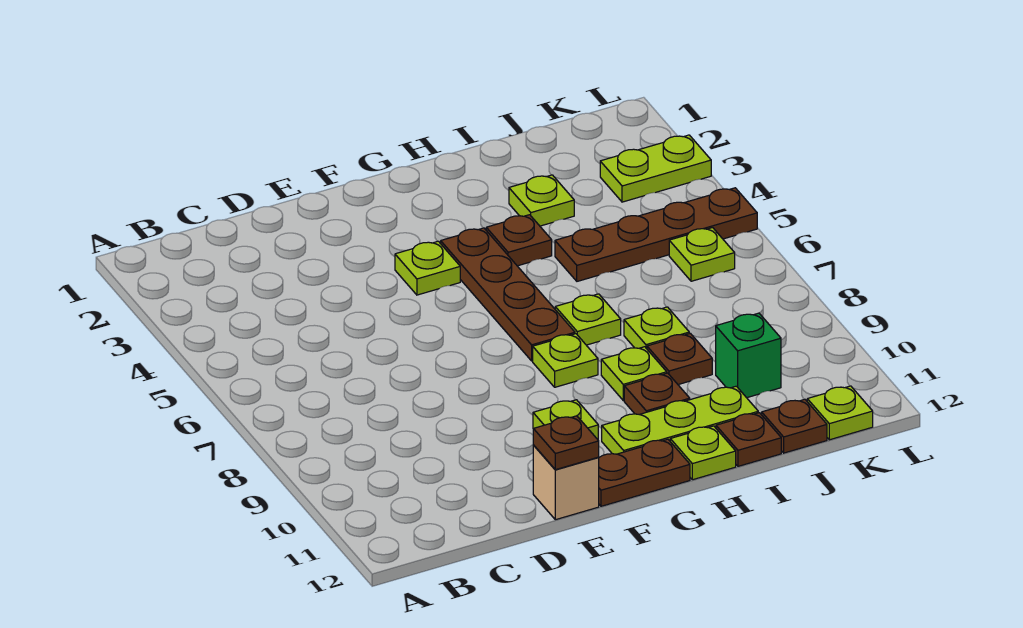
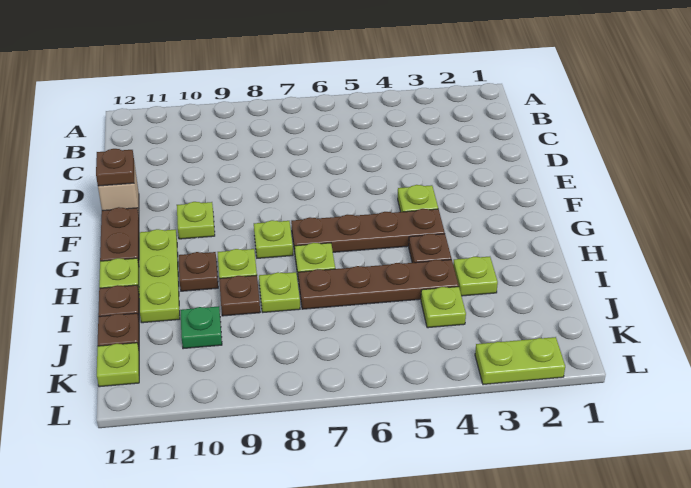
brown plate I5:L5 level 1 -> brown plate I4:I7 level 1
green brick J10 level 1 -> green plate J10 level 1
lime plate K3:L3 level 1 -> lime plate L2:L3 level 1
lime plate K6 level 1 -> lime plate J4 level 1

